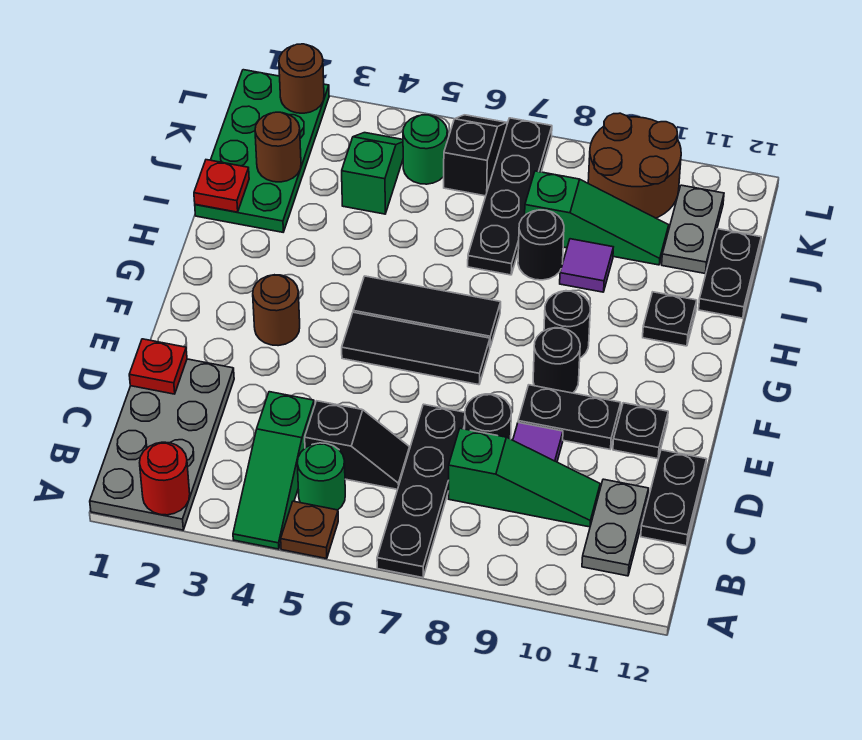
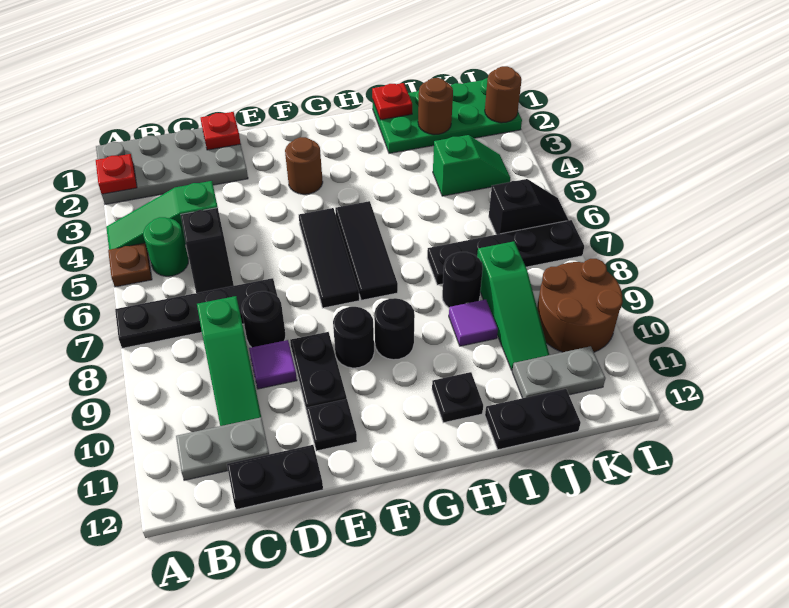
red round brick A2 level 2 -> red plate A2 level 2
green round brick K5 level 1 -> none

